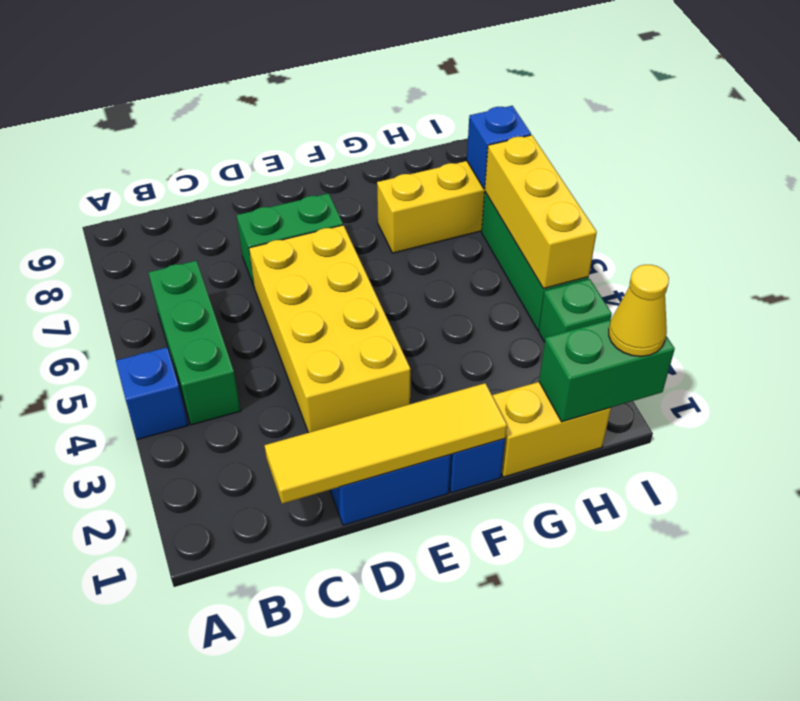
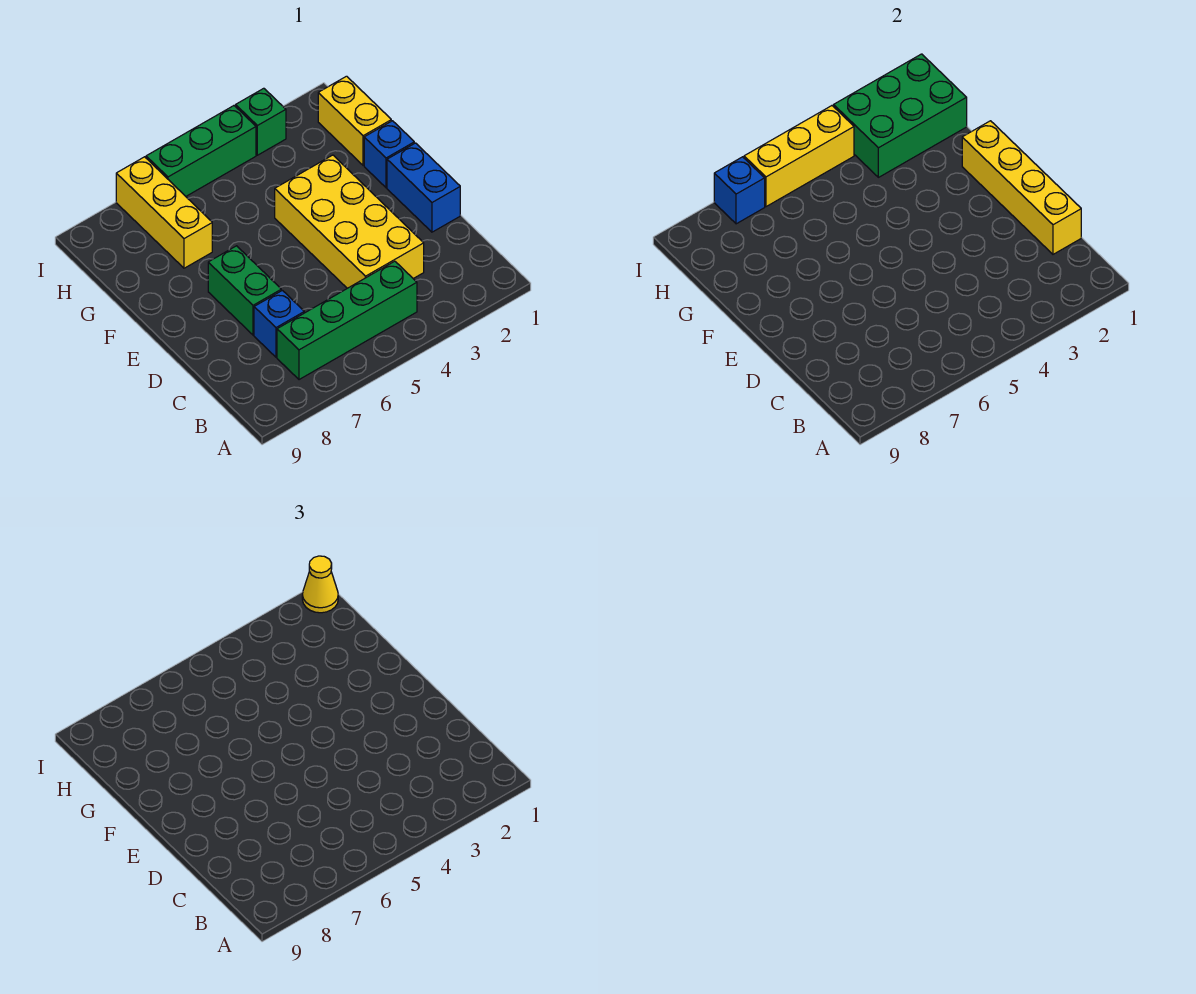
blue brick A4 level 1 -> blue brick C7 level 1
green brick B4:B6 level 1 -> green brick B4:B7 level 1
yellow tile C1:F1 level 2 -> yellow brick C1:F1 level 2
yellow brick D3:E6 level 1 -> yellow brick C3:F4 level 1
green brick H1:I1 level 2 -> green brick H1:I3 level 2

